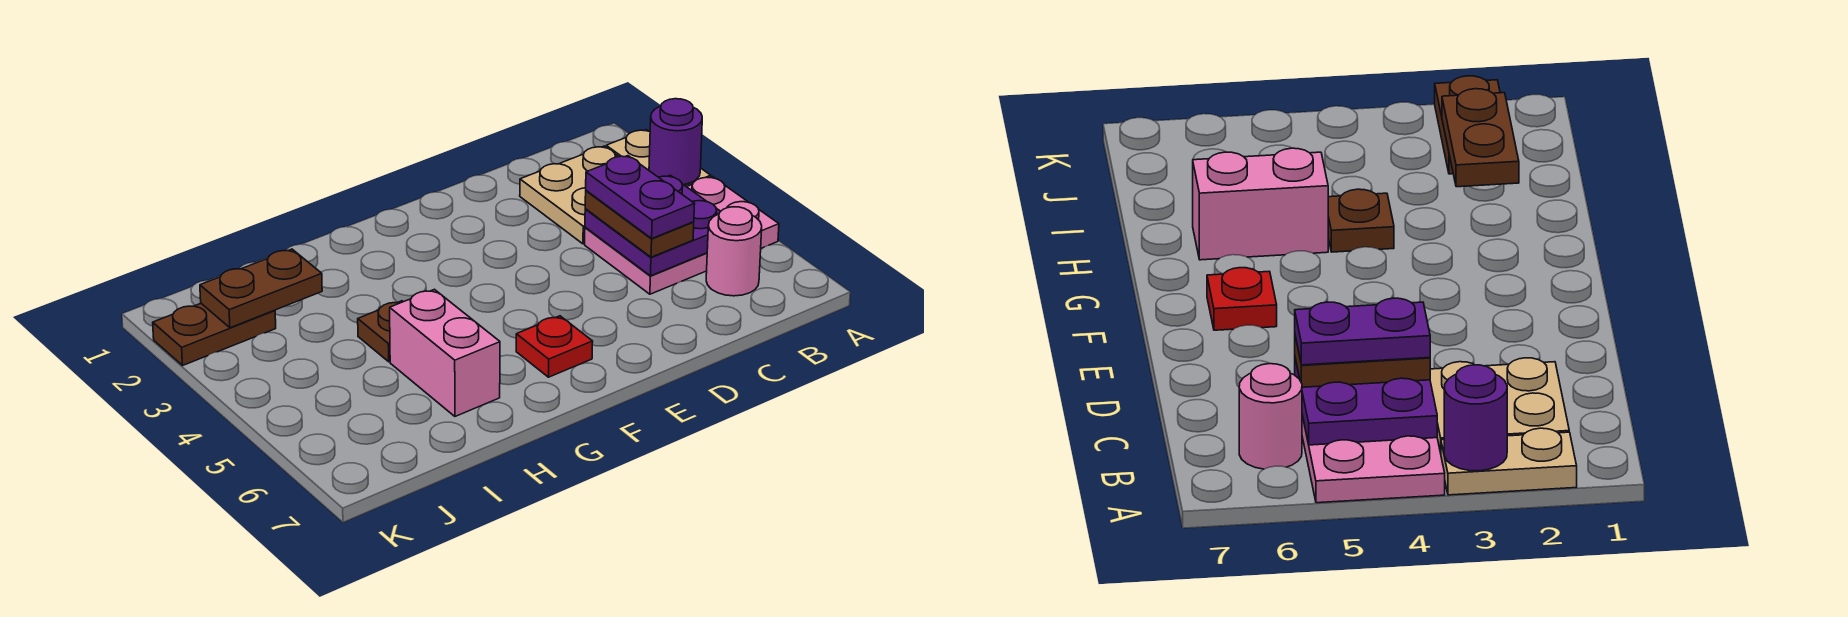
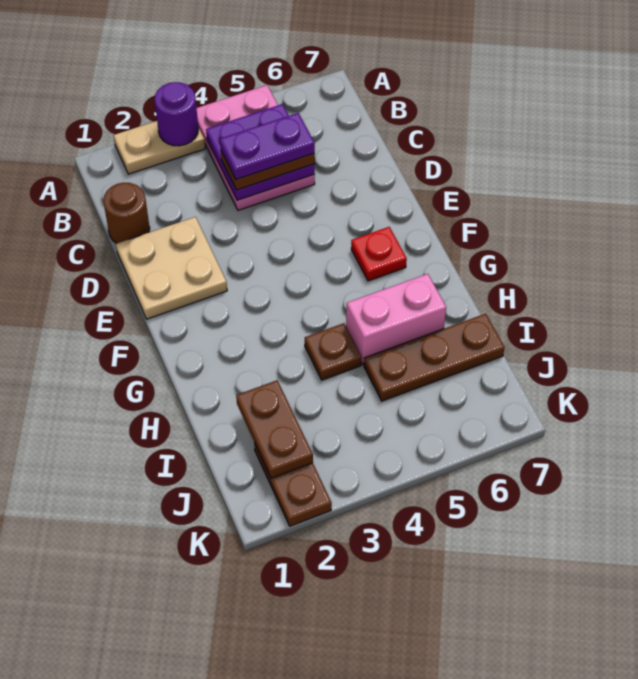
tan plate B2:C3 level 1 -> tan plate D1:E2 level 1
pink round brick B6 level 1 -> none
none -> brown round brick C1 level 1
none -> brown plate I5:I7 level 1

